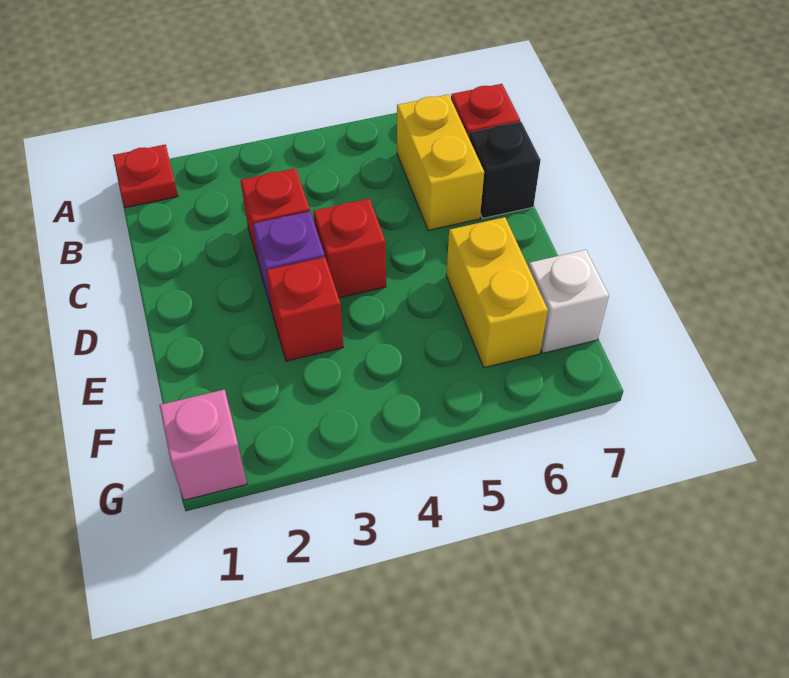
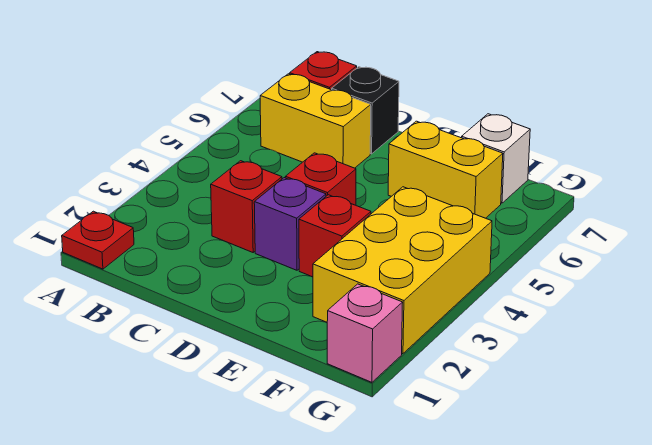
none -> yellow brick F2:G4 level 1

